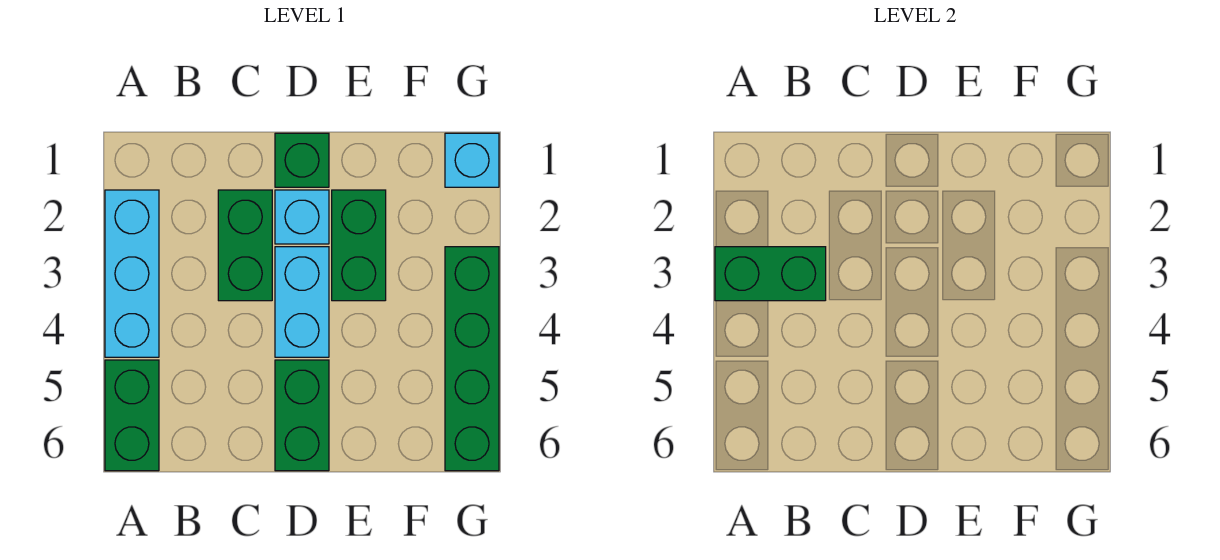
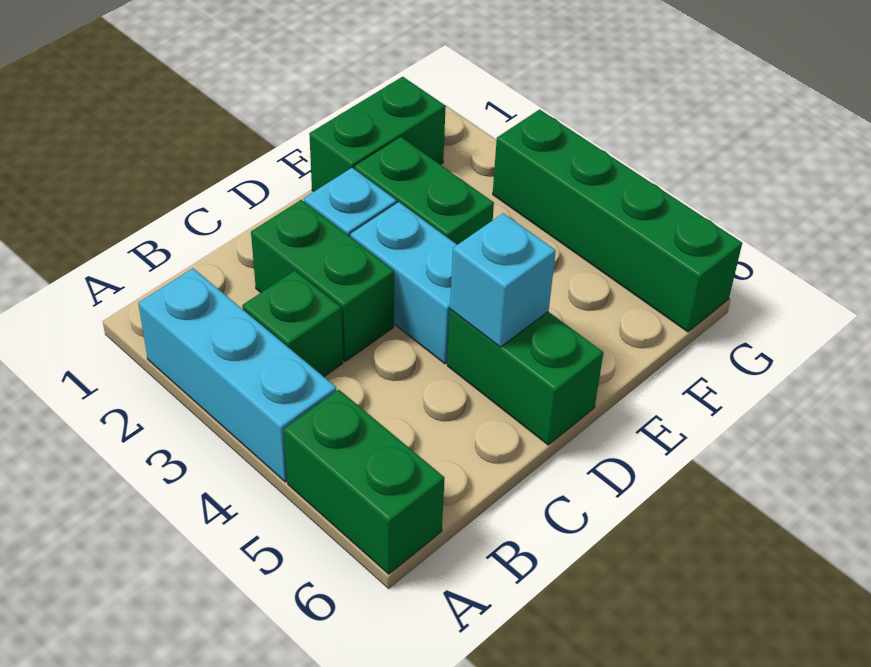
green brick A3:B3 level 2 -> green brick E1:F1 level 1
green brick D1 level 1 -> green brick B3 level 1
cyan brick G1 level 1 -> cyan brick D5 level 2

